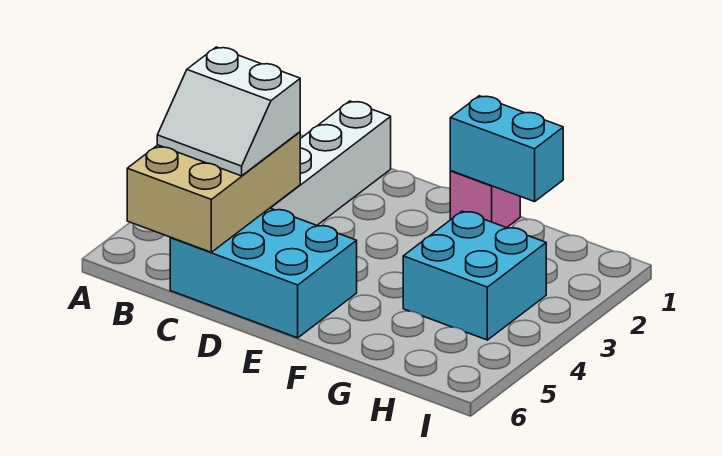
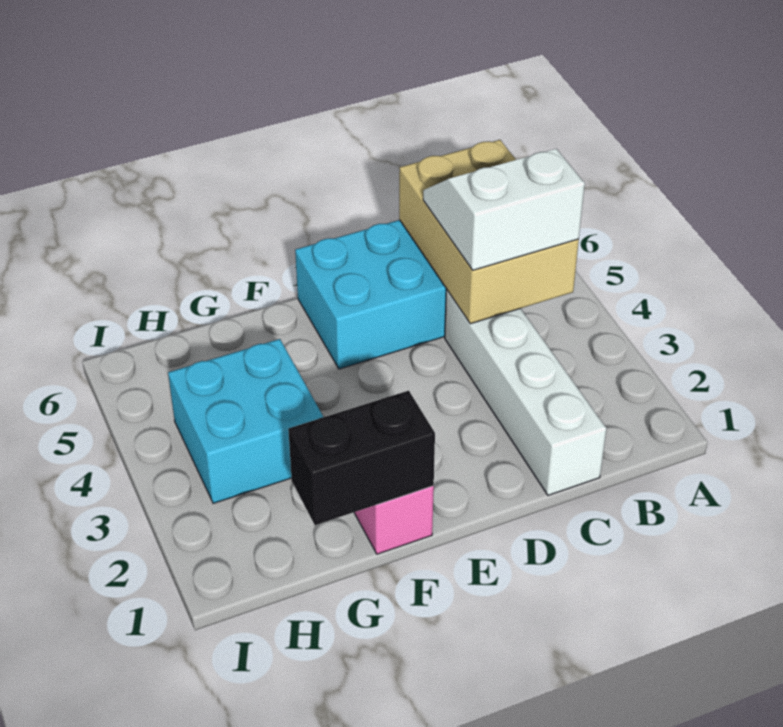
cyan brick F1:G1 level 2 -> black brick F1:G1 level 2

